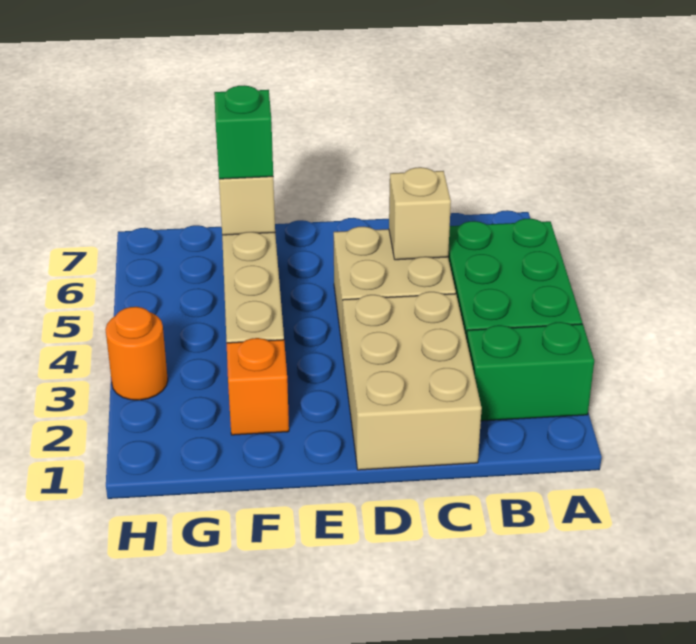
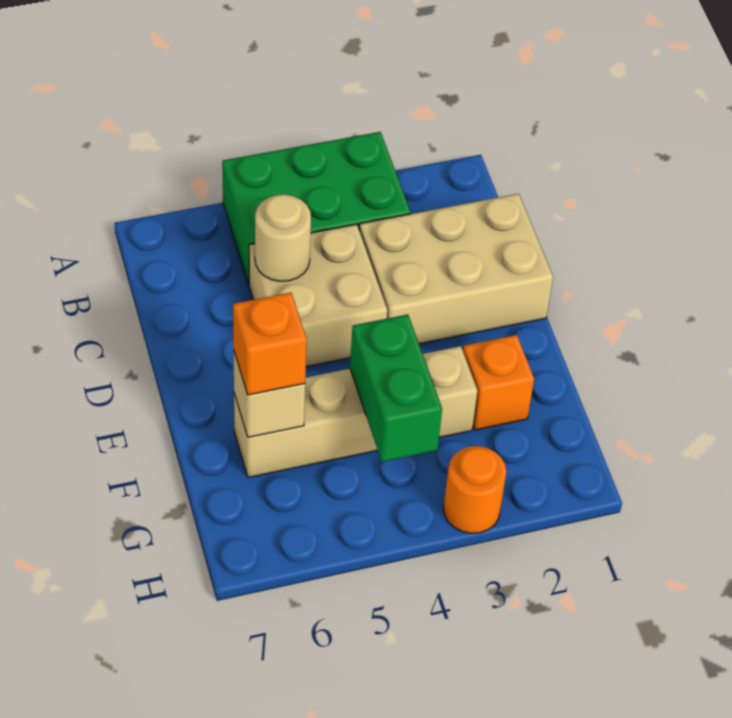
green brick A2:B2 level 1 -> green brick F4:G4 level 2
tan brick C5 level 2 -> tan round brick C5 level 2
green brick F6 level 3 -> orange brick F6 level 3

